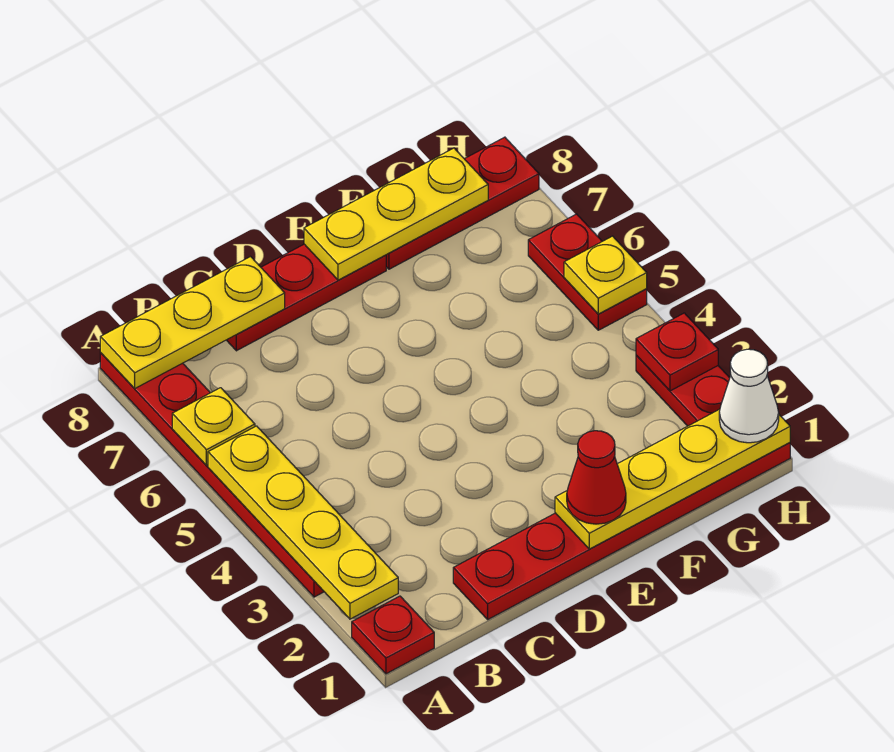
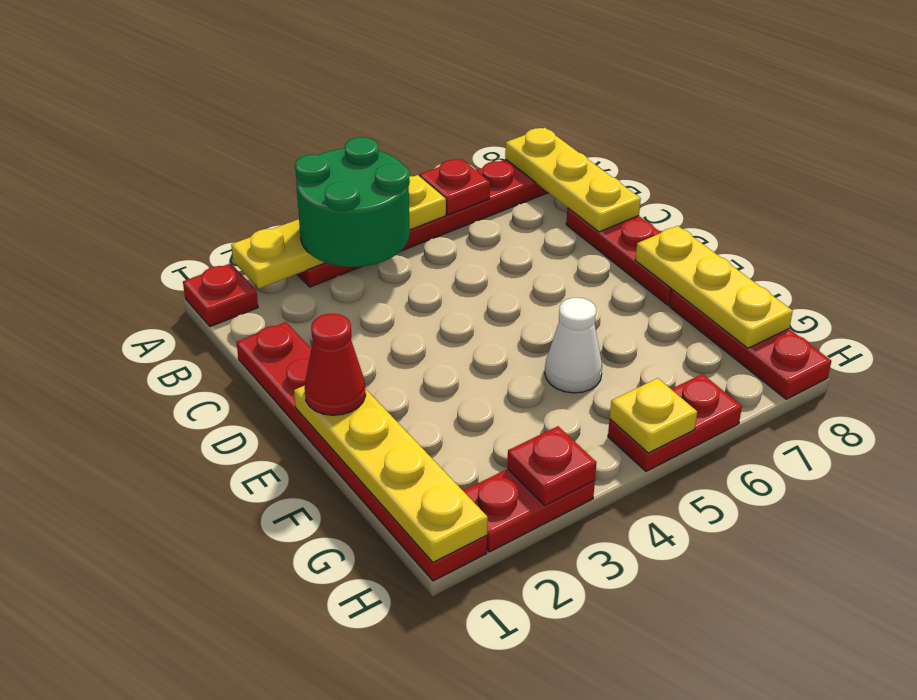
none -> green round brick A3:B4 level 3
yellow plate A6 level 2 -> red plate A6 level 2
white cone H1 level 3 -> white cone F5 level 1

